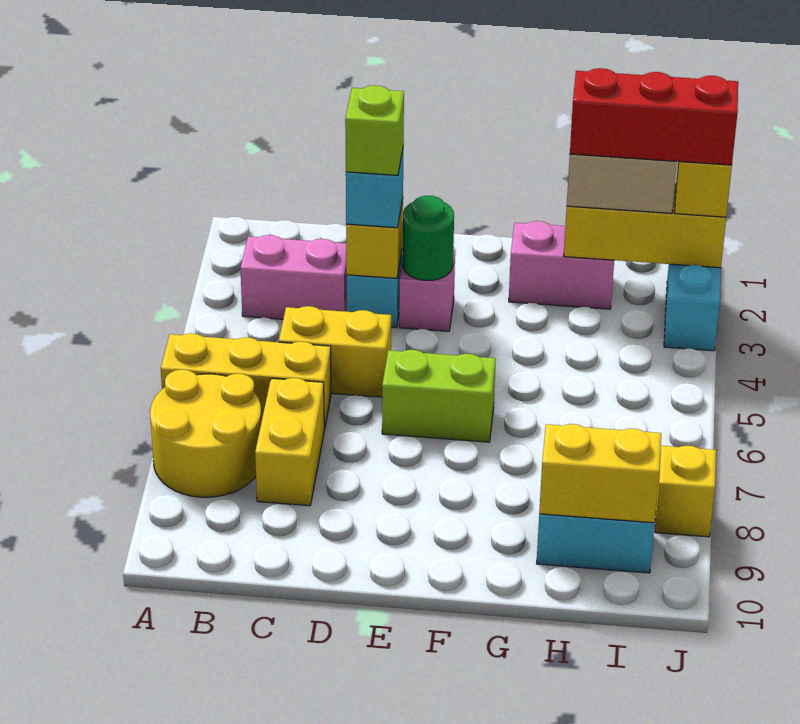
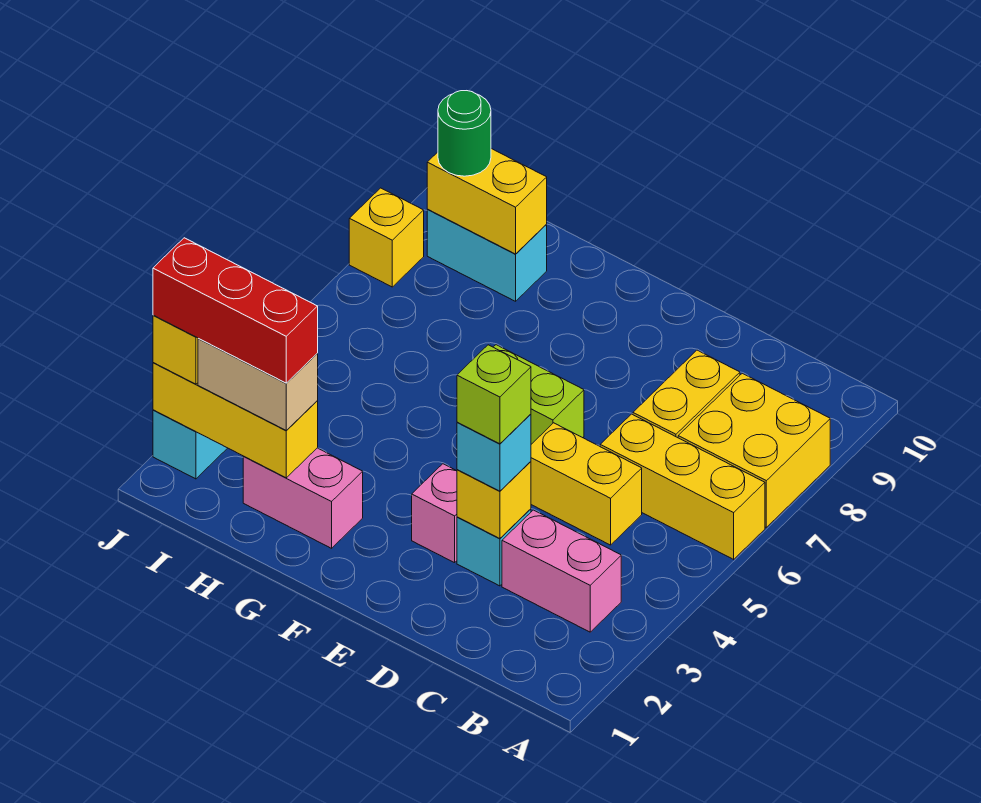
yellow round brick A7:B8 level 1 -> yellow brick A7:B8 level 1
green round brick E3 level 2 -> green round brick I9 level 3

